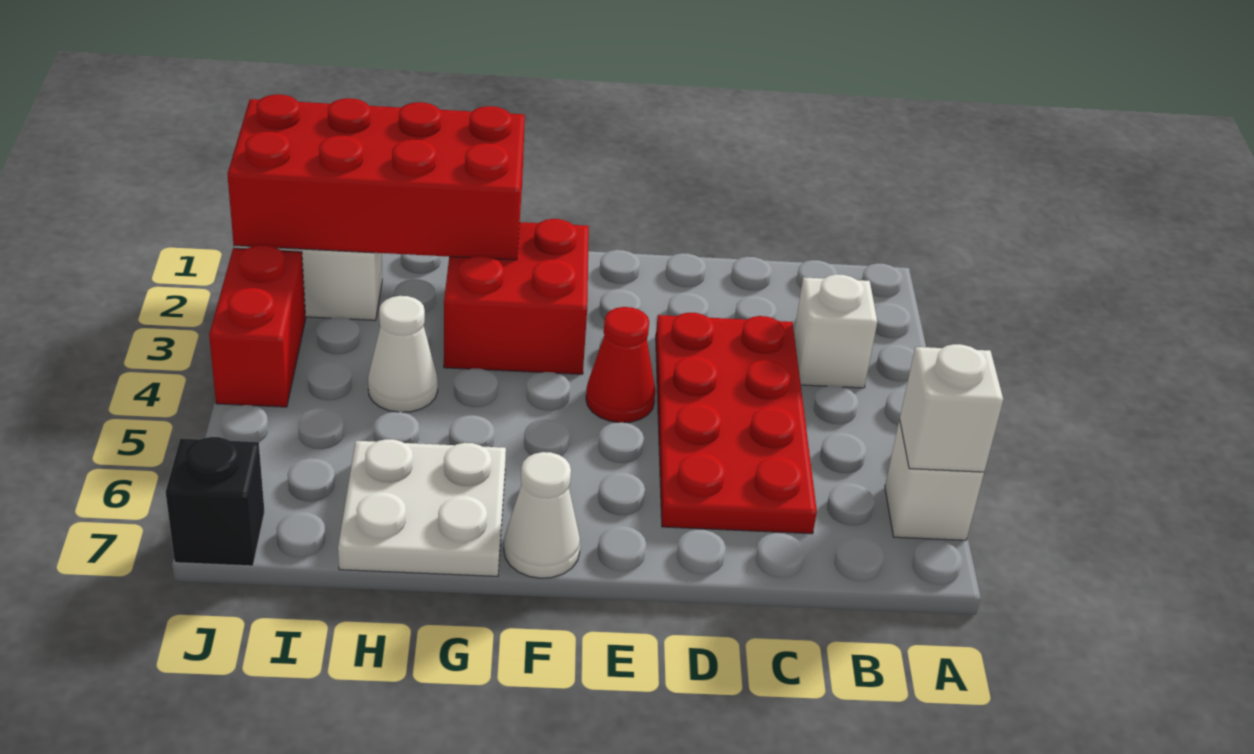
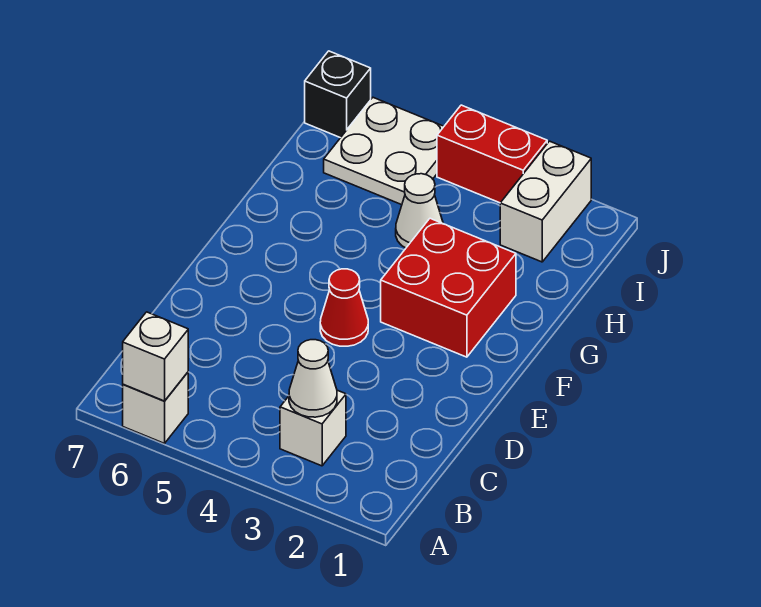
red plate C3:D6 level 1 -> none
white cone F7 level 1 -> white cone B3 level 2
red brick G1:J2 level 2 -> none
white plate G6:H7 level 1 -> white plate I5:J6 level 1

